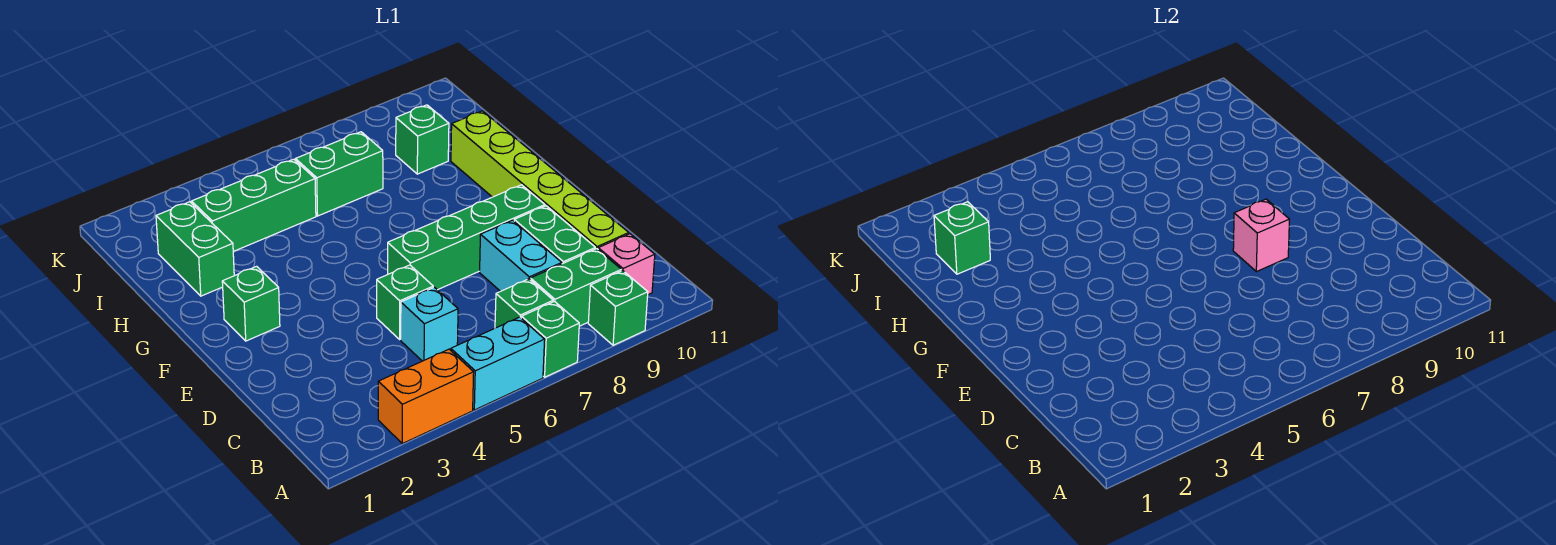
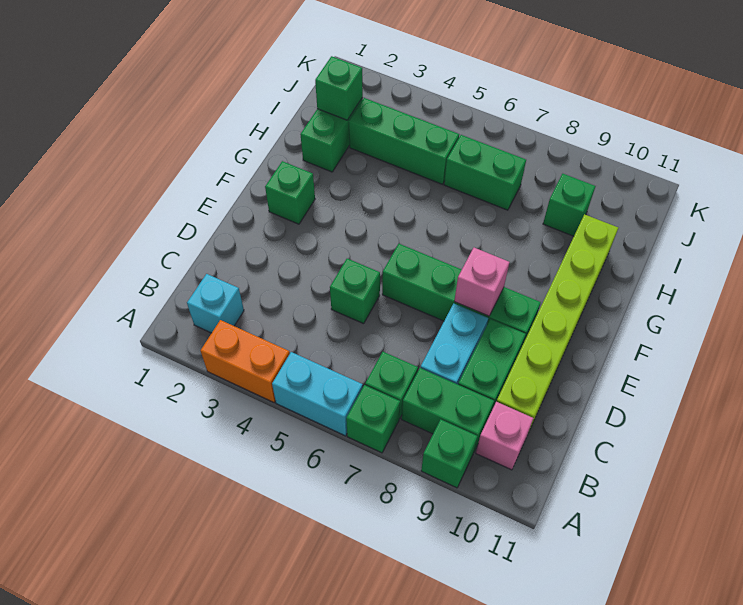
cyan brick C5 level 1 -> cyan brick B2 level 1

